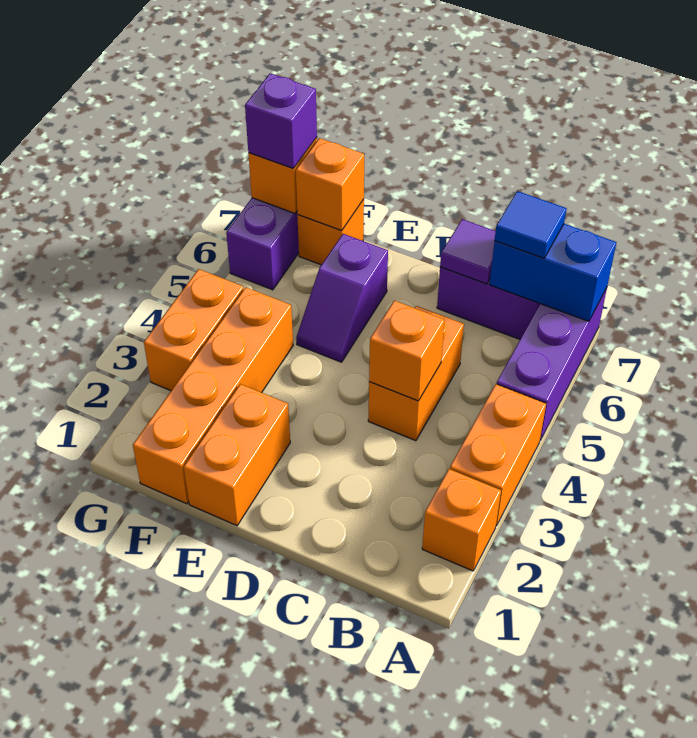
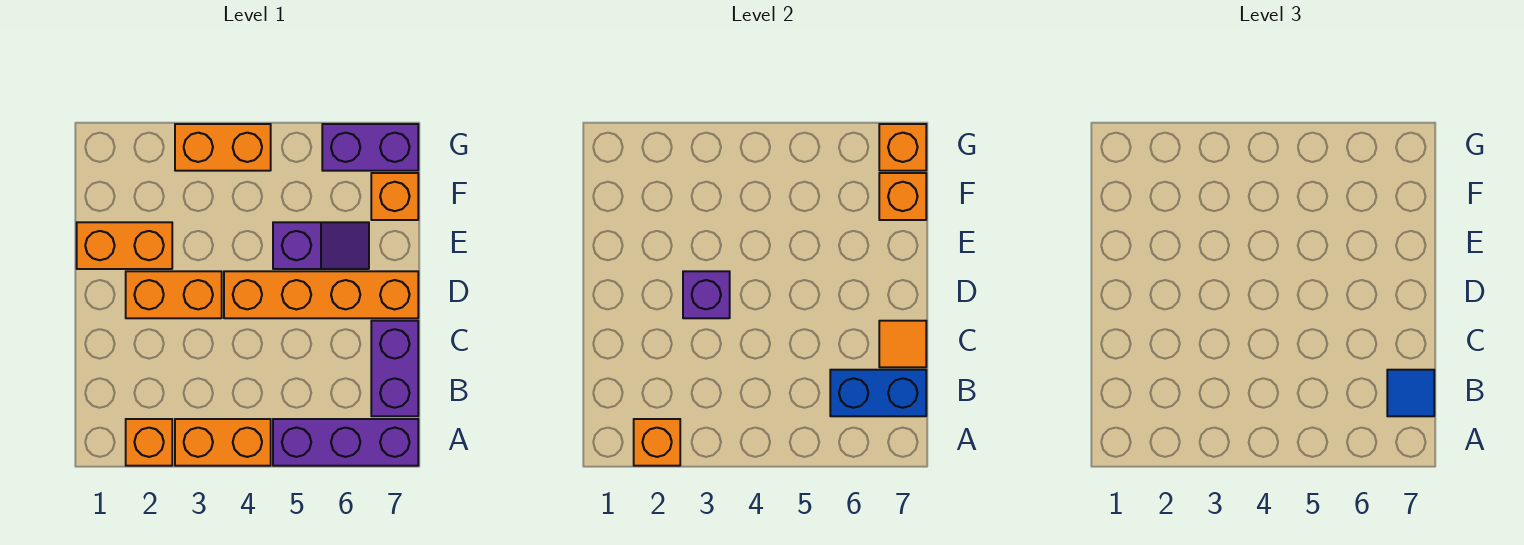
blue brick A7:B7 level 2 -> blue brick B6:B7 level 2
orange brick C4:C5 level 1 -> orange brick D2:D3 level 1
orange brick C4 level 2 -> orange brick A2 level 2
purple tile C7 level 2 -> orange tile C7 level 2
purple slope E5:E6 level 1 top 6 -> purple slope E5:E6 level 1 top 5
orange brick F1:F4 level 1 -> orange brick D4:D7 level 1
purple brick G7 level 3 -> purple brick D3 level 2

